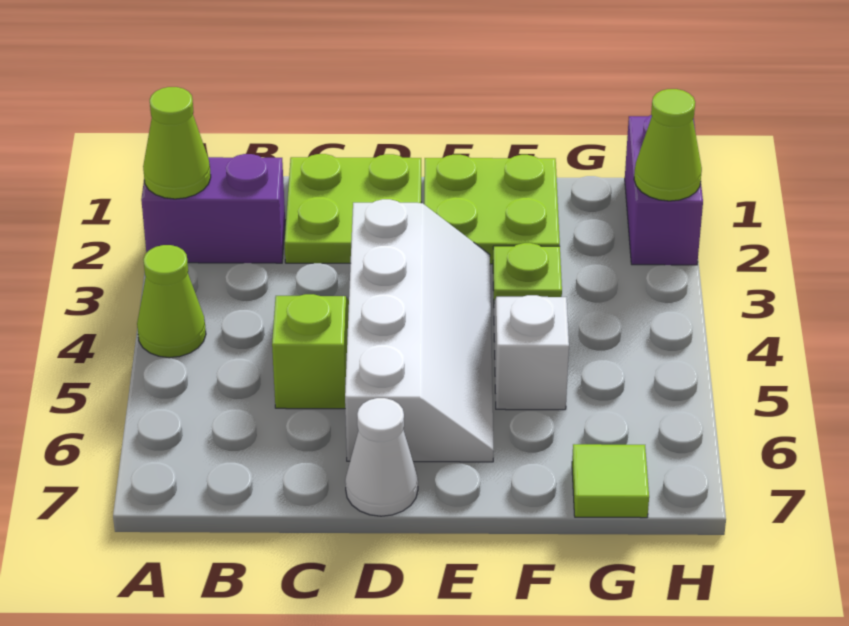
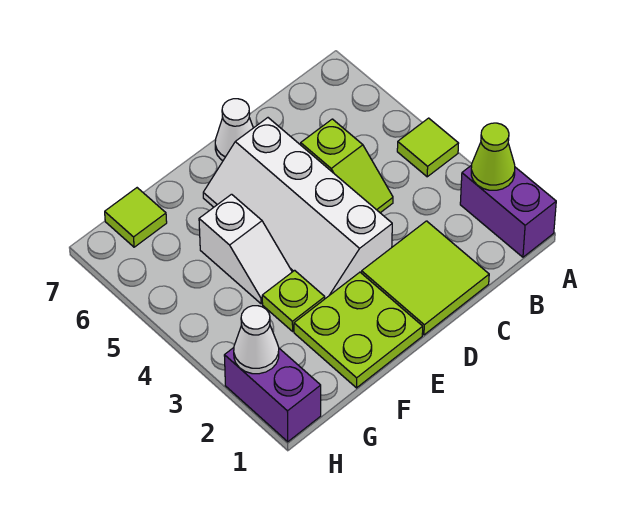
purple brick A2:B2 level 1 -> purple brick A1:A2 level 1
lime cone A4 level 1 -> lime tile A4 level 1
lime plate C1:D2 level 1 -> lime tile C1:D2 level 1
lime cone H2 level 2 -> white cone H2 level 2

